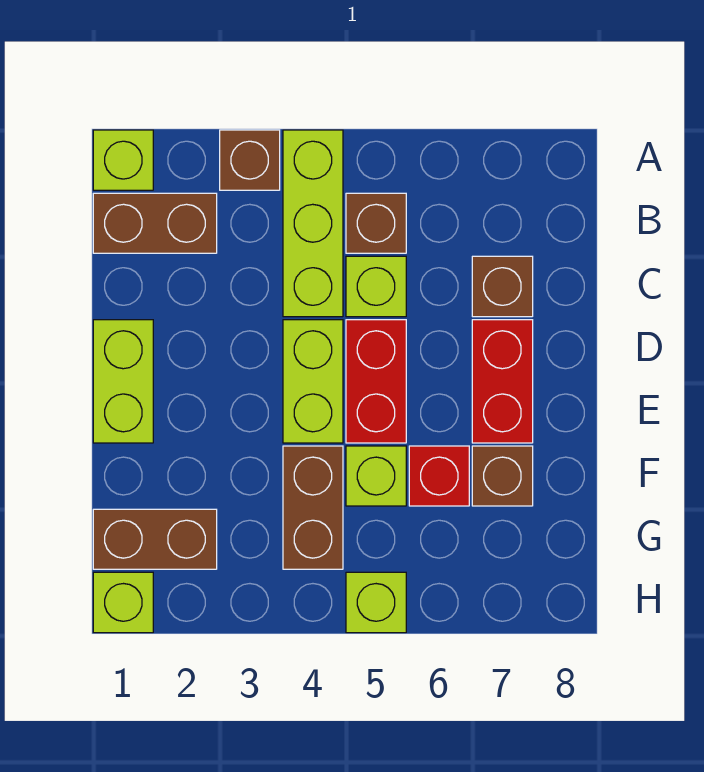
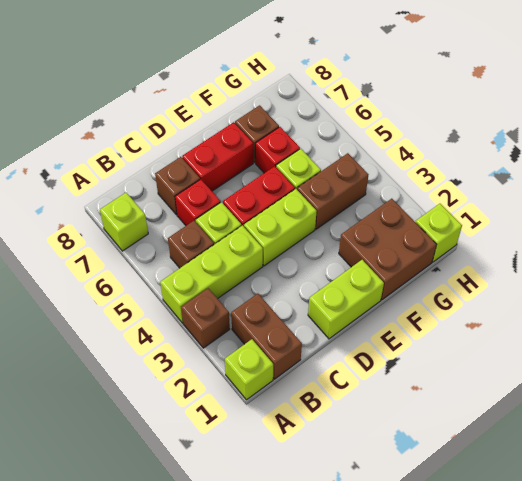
none -> red brick C6 level 1
brown brick G1:G2 level 1 -> brown brick F1:G2 level 1
lime brick H5 level 1 -> lime brick A7 level 1

